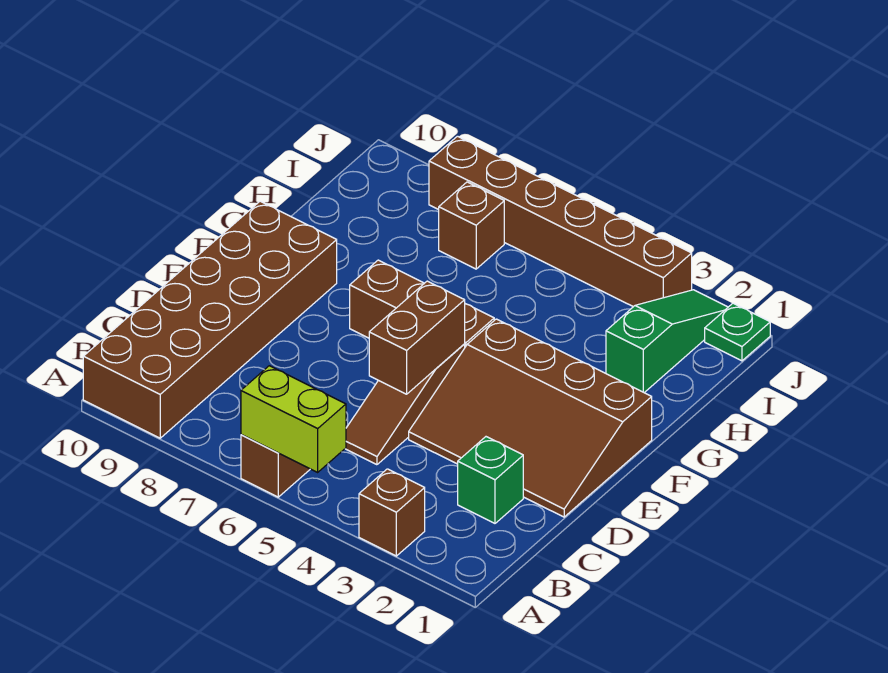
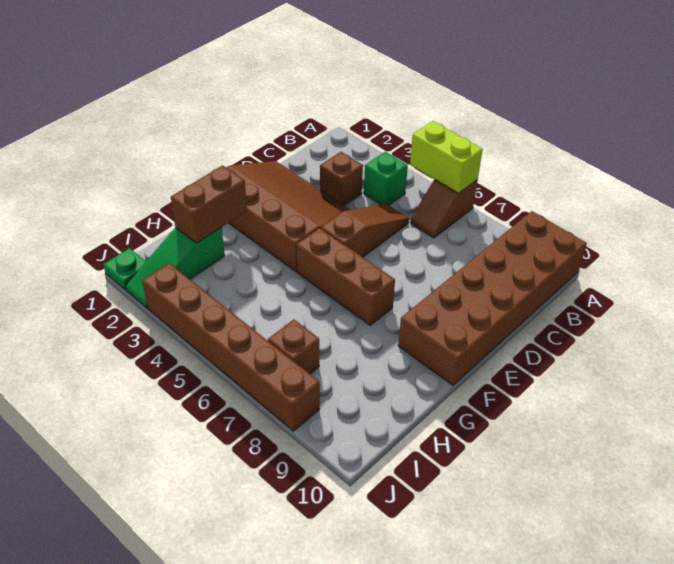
brown brick A3 level 1 -> brown brick C3 level 1
green brick C2 level 1 -> green brick B4 level 1
brown brick D5:E5 level 2 -> brown brick G2:H2 level 2

